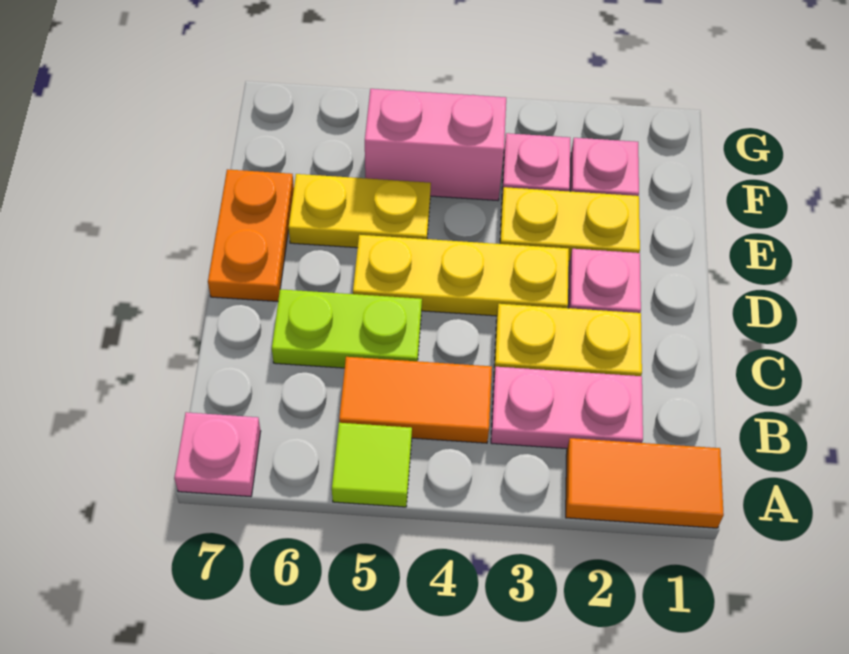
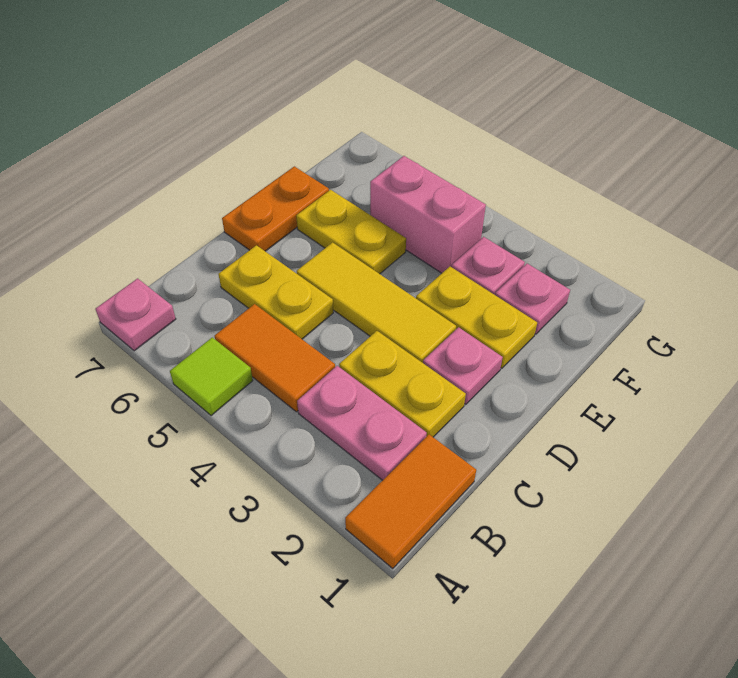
orange tile A1:A2 level 1 -> orange tile A1:B1 level 1
lime plate C5:C6 level 1 -> yellow plate C5:C6 level 1
yellow plate D3:D5 level 1 -> yellow tile D3:D5 level 1

